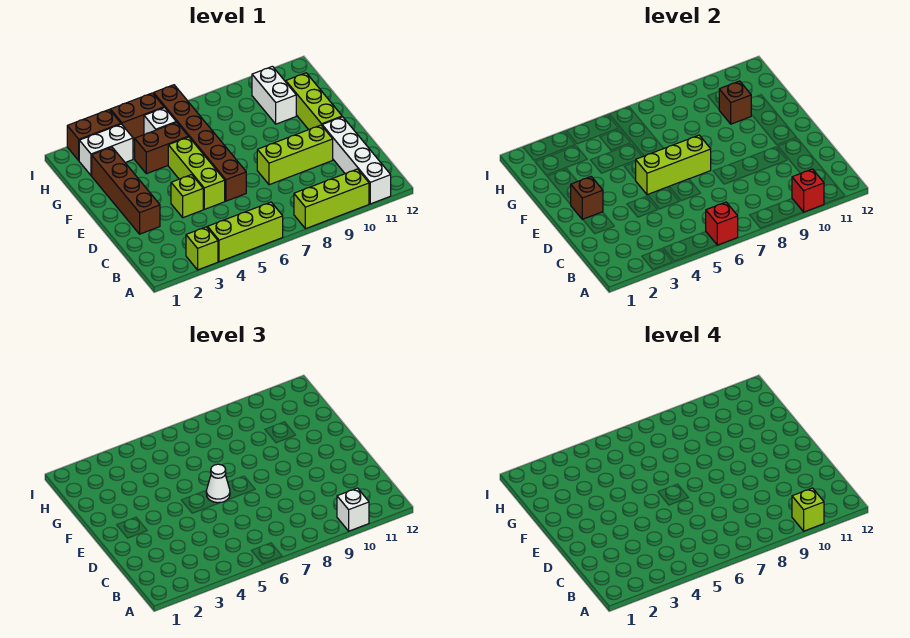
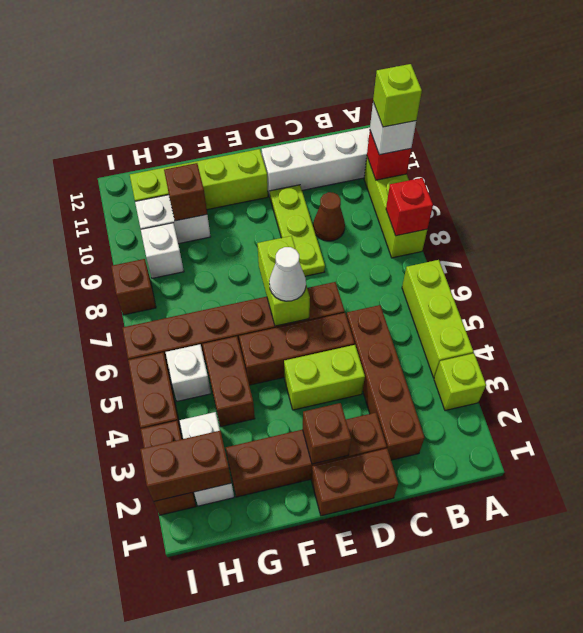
red brick A6 level 2 -> red brick A8 level 2
none -> brown brick C2:C5 level 1
none -> brown cone C9 level 1
none -> brown brick D1:E1 level 1
lime brick D4 level 1 -> lime brick D4:E4 level 1
lime brick D5:F5 level 1 -> brown brick D5:F5 level 1
lime brick D8:D10 level 1 -> lime plate D8:D10 level 1
lime brick E5:E7 level 2 -> lime brick E6:E7 level 2
lime brick E11:G11 level 1 -> lime brick E11:H11 level 1
none -> brown brick H2:I2 level 2
none -> white brick H9 level 1
none -> brown brick I8 level 1

